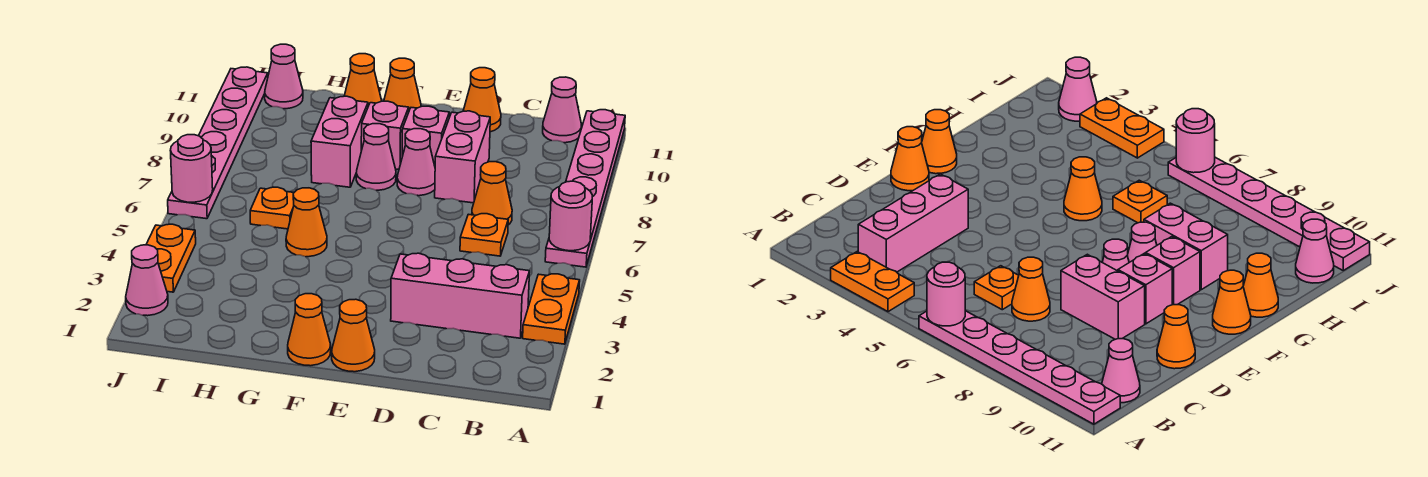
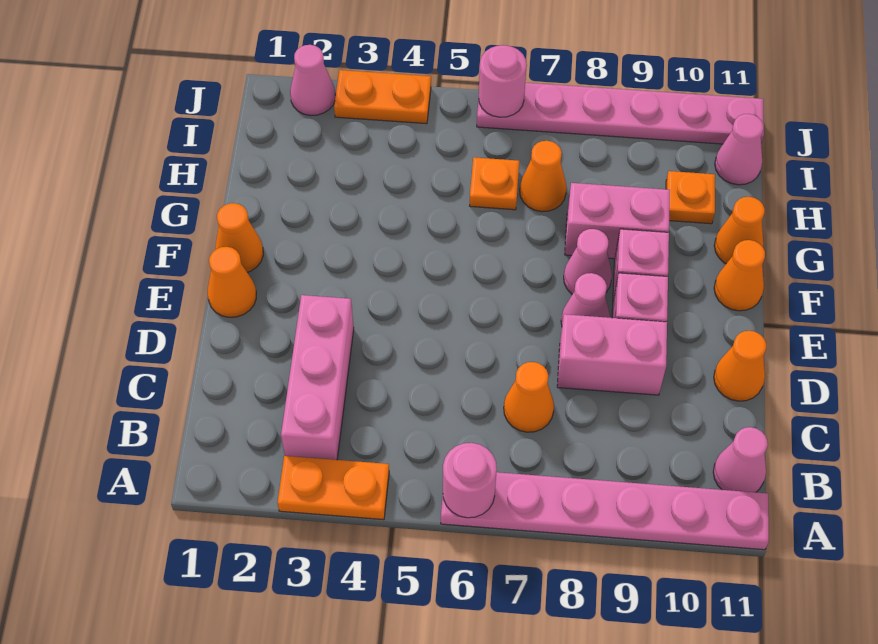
orange plate C6 level 1 -> orange plate H10 level 1
orange cone G5 level 1 -> orange cone H7 level 1

